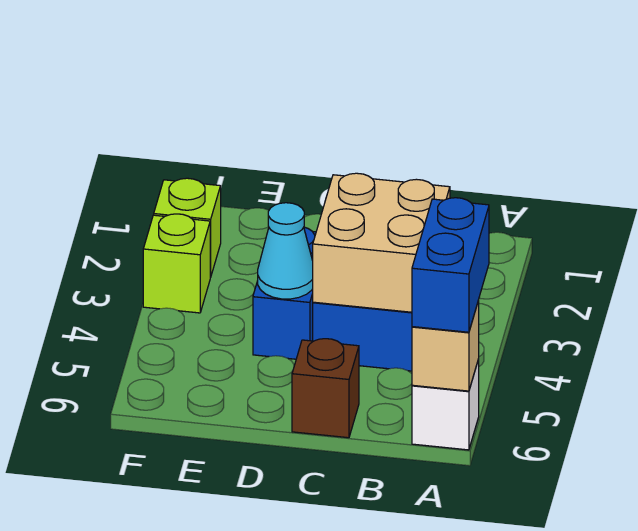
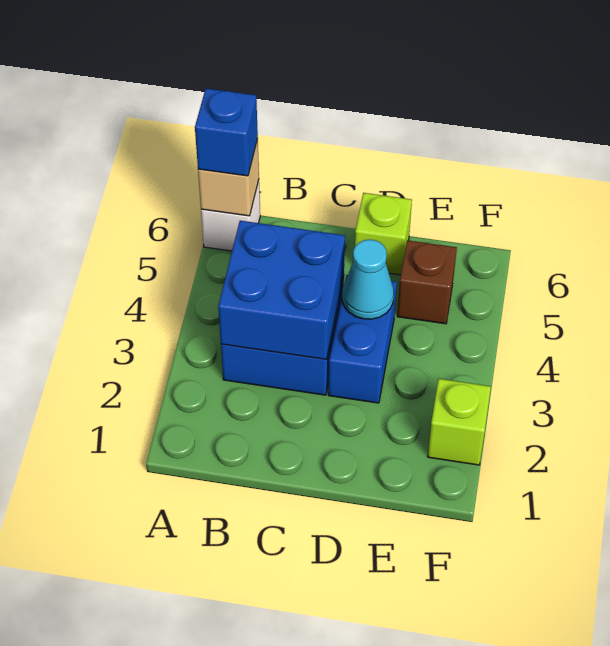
blue brick A5:A6 level 3 -> blue brick A6 level 3
tan brick B3:C4 level 2 -> blue brick B3:C4 level 2
brown brick C6 level 1 -> brown brick E5 level 1
lime brick F3 level 1 -> lime brick D6 level 1

